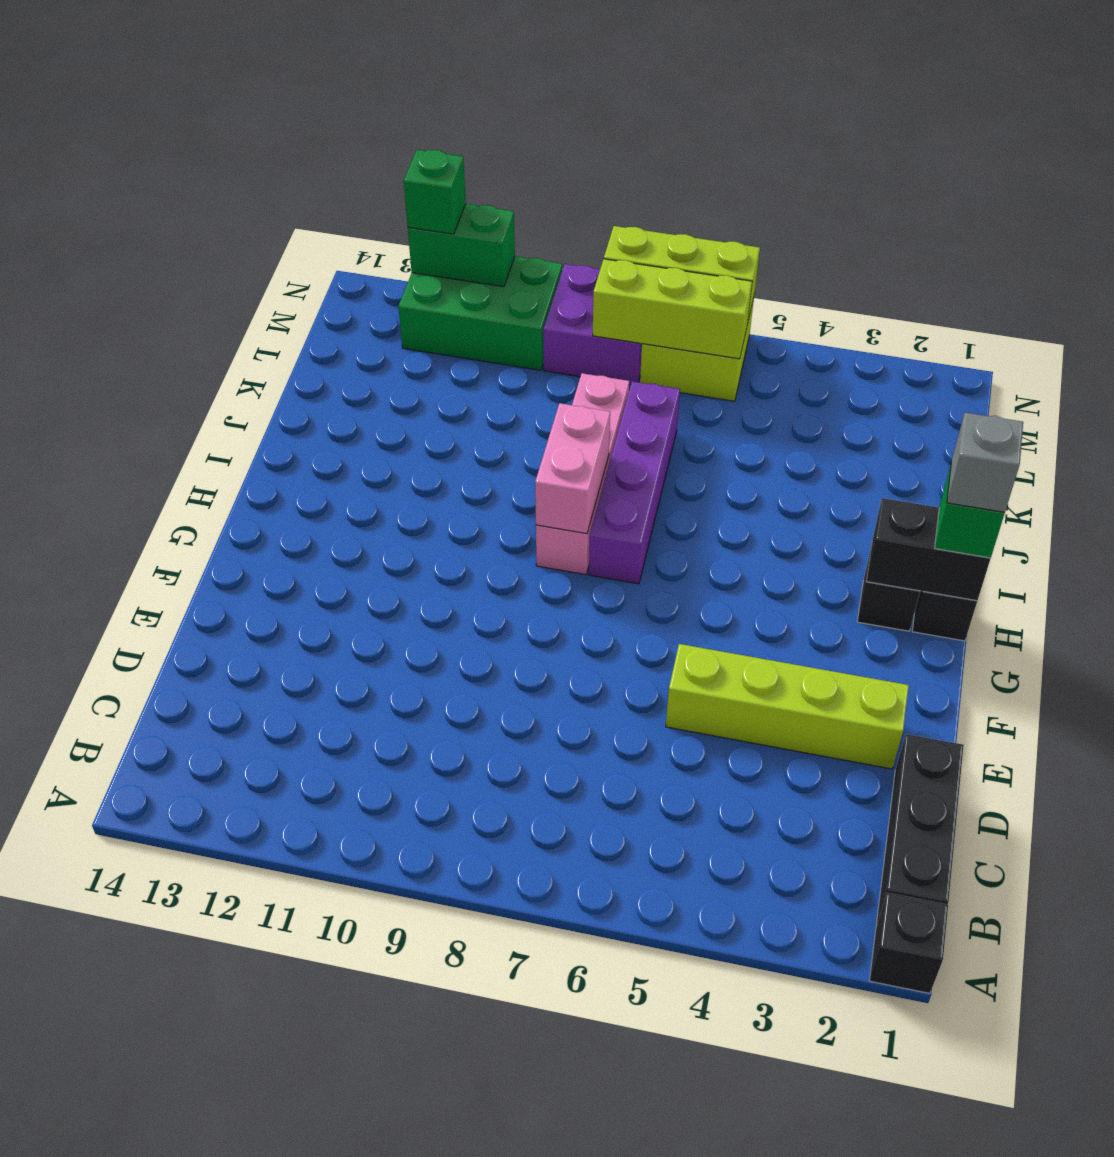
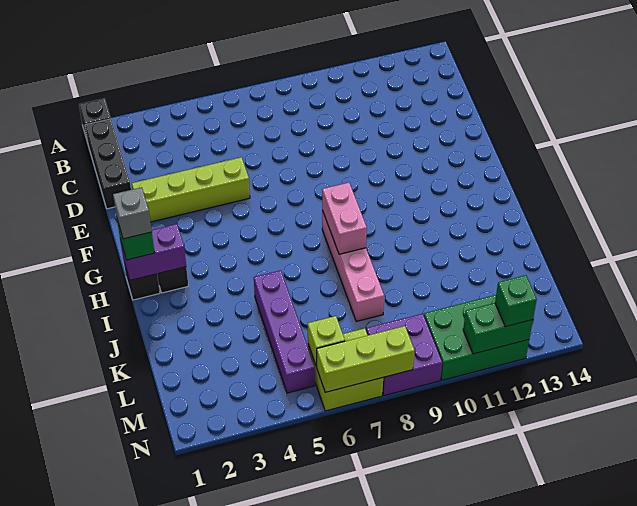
black brick H1:H2 level 2 -> purple brick H1:H2 level 2
purple brick H7:K7 level 1 -> purple brick J5:M5 level 1
lime brick M6:M8 level 2 -> lime brick M6 level 2

